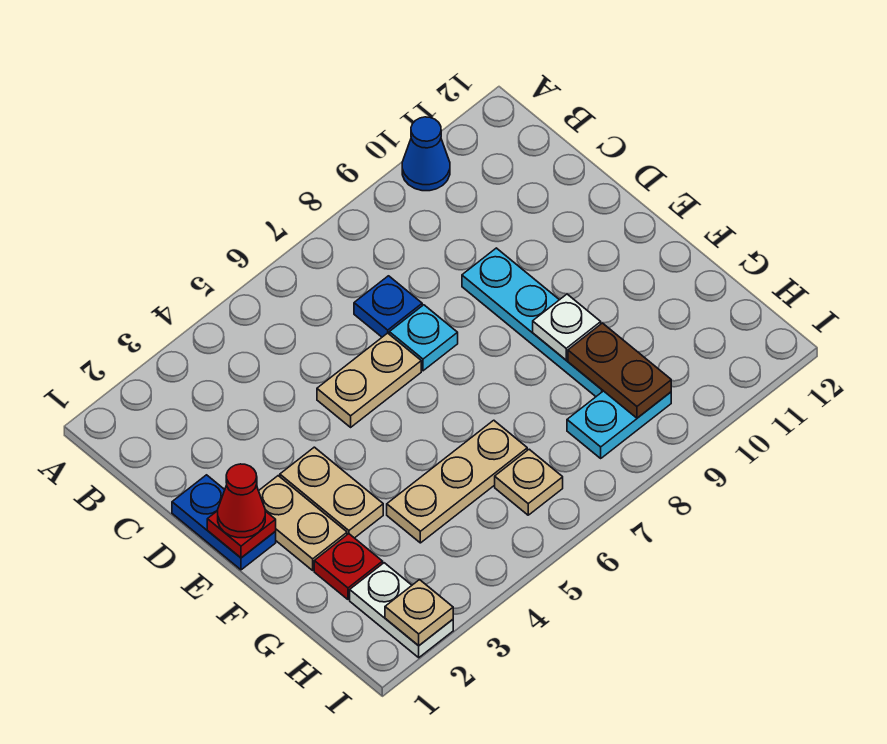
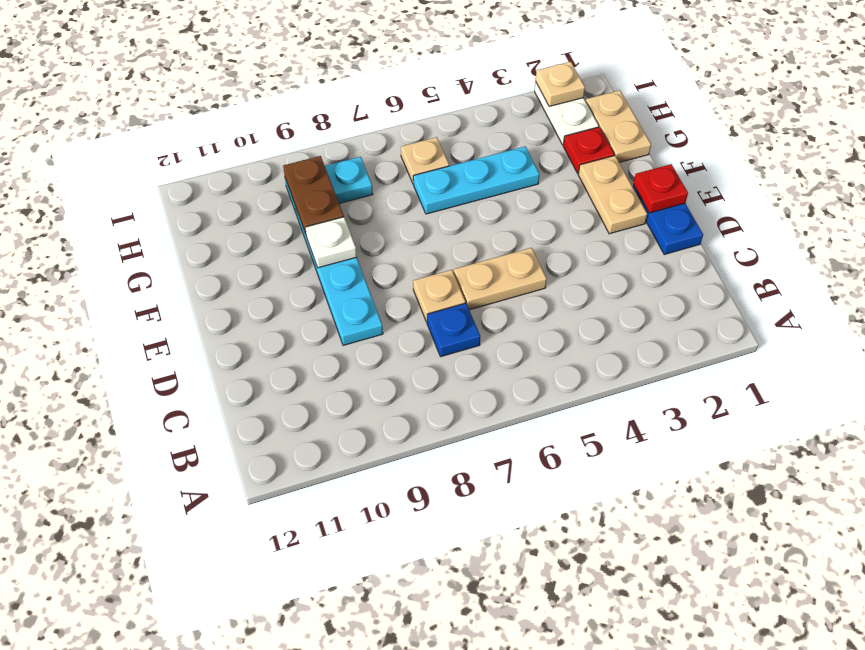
blue cone A10 level 1 -> none
cyan plate D7 level 1 -> tan plate D7 level 1
red cone E1 level 3 -> none
tan plate E3:F3 level 1 -> tan plate G1:H1 level 1
tan plate G4:G6 level 1 -> cyan plate G4:G6 level 1

